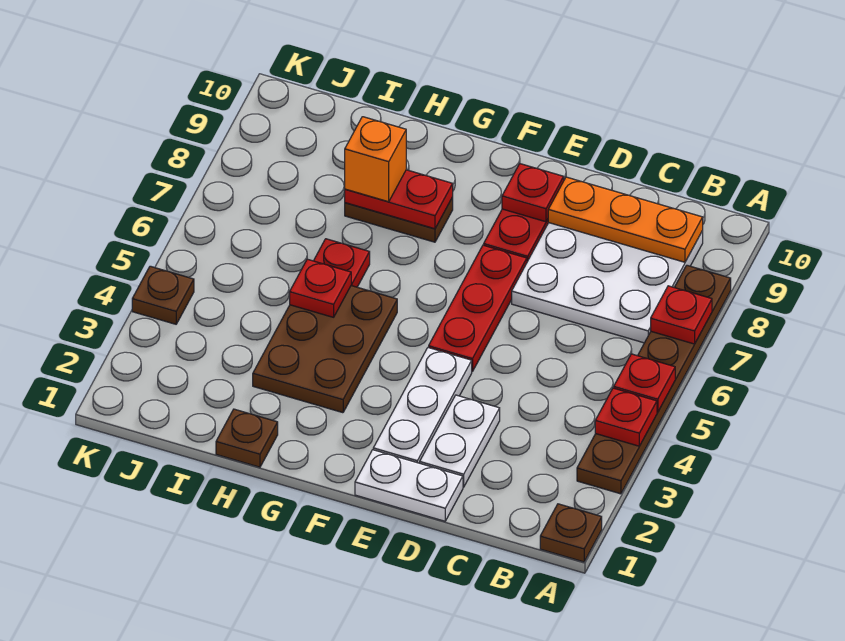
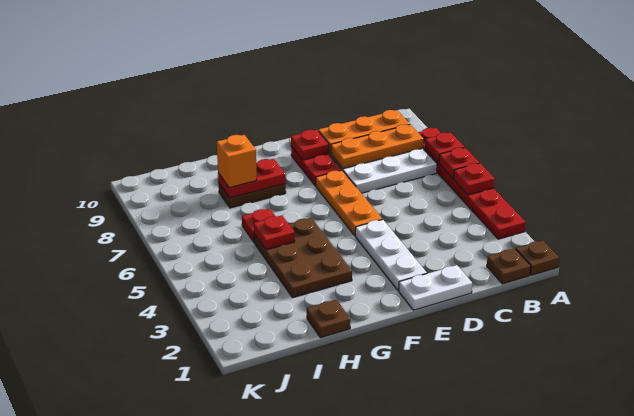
brown plate A3:A8 level 1 -> red plate A3:A8 level 1
red plate A4 level 2 -> red plate A6 level 2
none -> orange plate B8:D8 level 2
white plate D2:D3 level 1 -> none
red plate E5:E7 level 1 -> orange plate E5:E7 level 1
brown plate K4 level 1 -> brown plate B1 level 1

